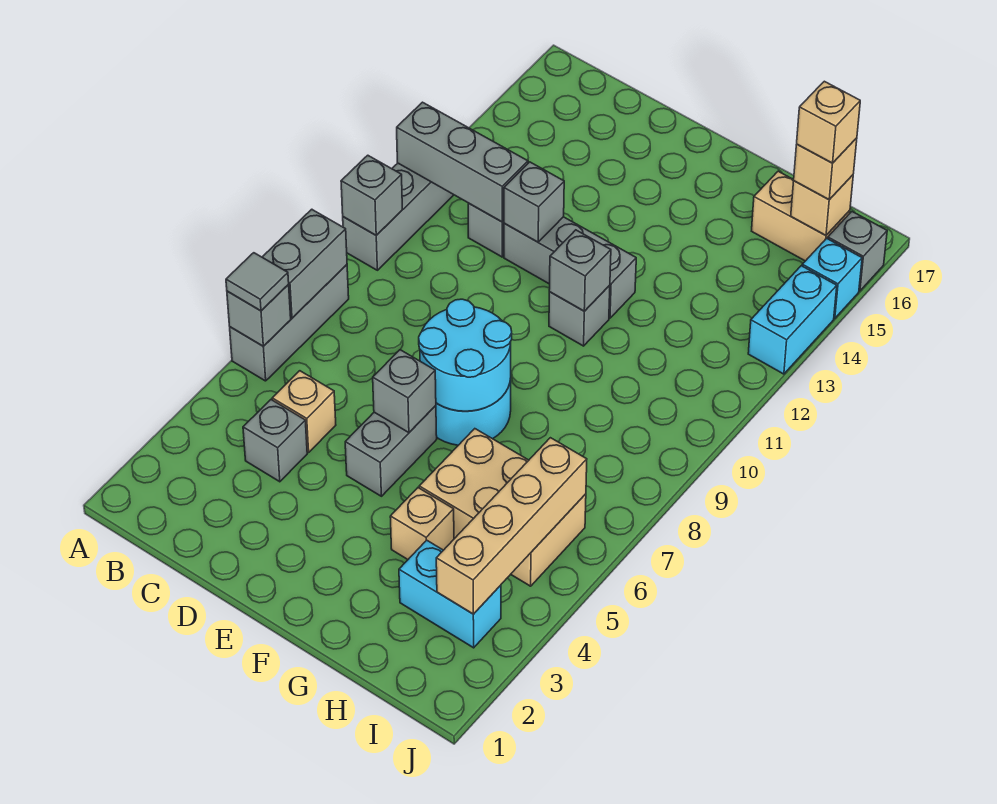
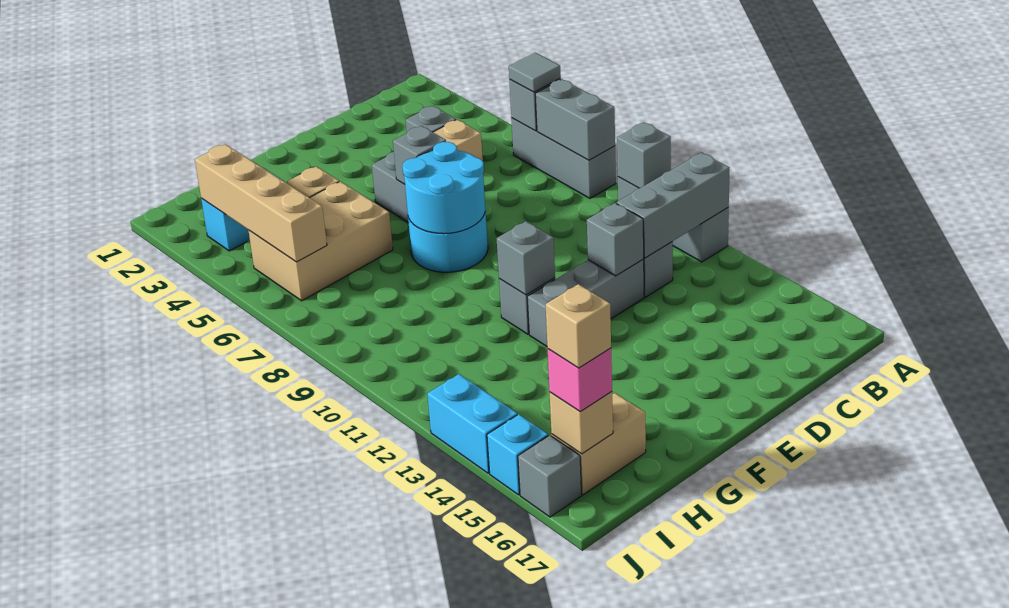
tan brick I16 level 3 -> pink brick I16 level 3

